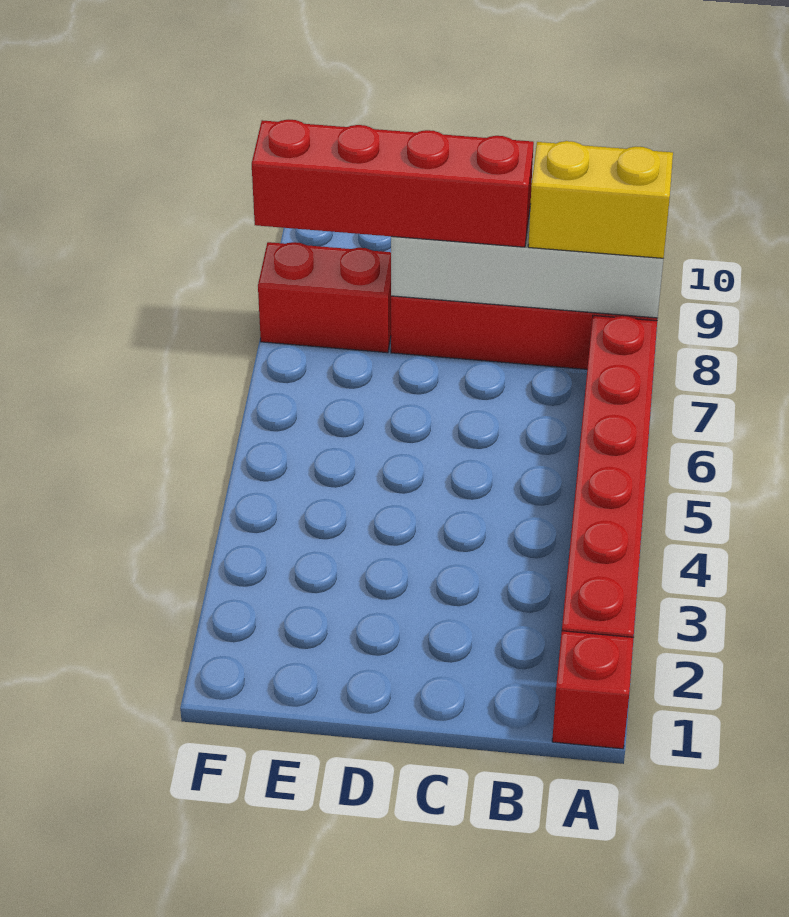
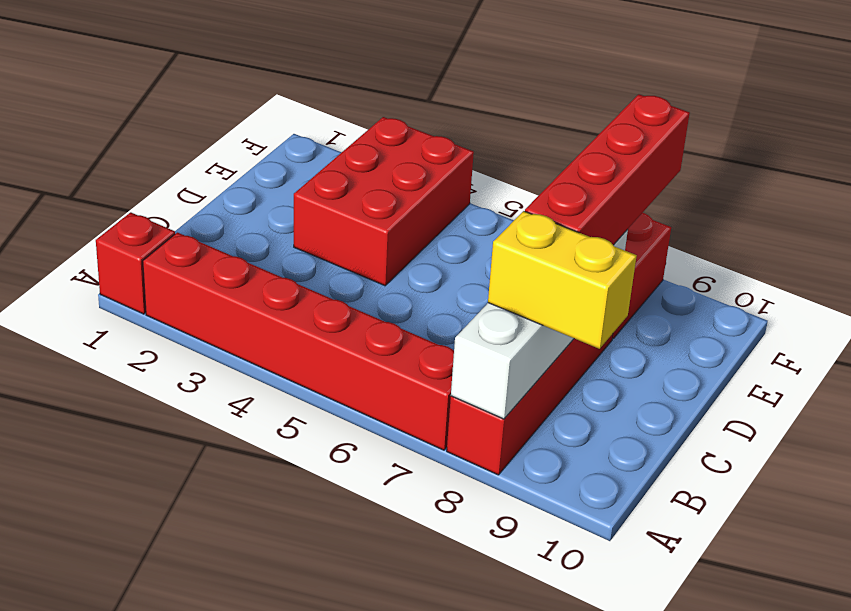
yellow brick A8:B8 level 3 -> yellow brick B8:B9 level 3
none -> red brick D3:F4 level 1

